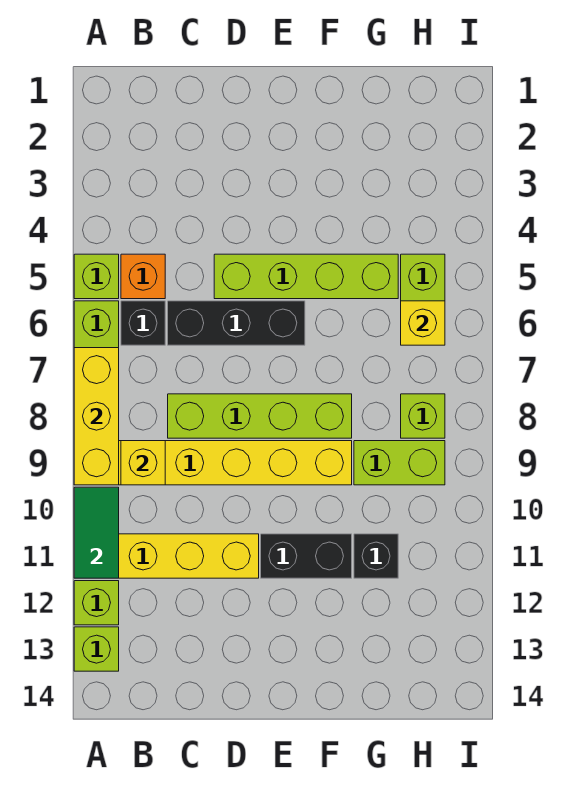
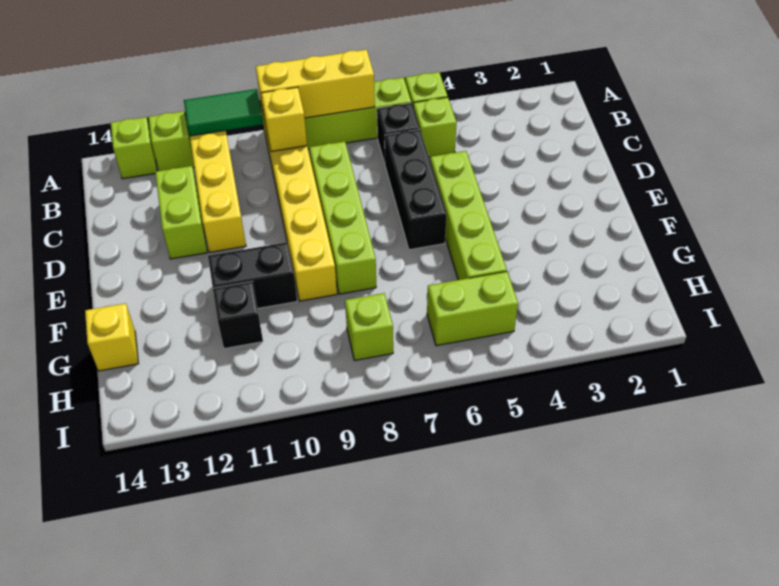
orange brick B5 level 1 -> lime brick B5 level 1
black brick E11:F11 level 1 -> black brick F10:F11 level 1
lime brick G9:H9 level 1 -> lime brick C12:D12 level 1
yellow brick H6 level 2 -> yellow brick G14 level 1

